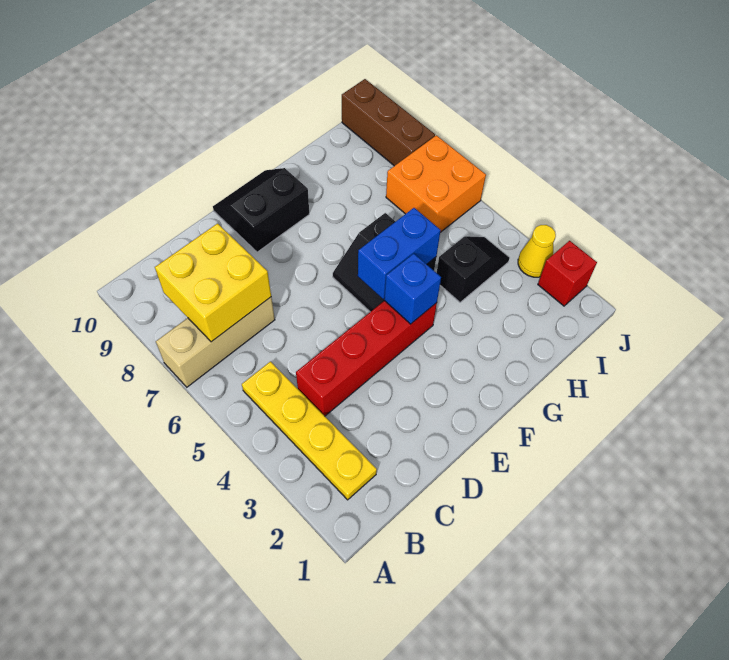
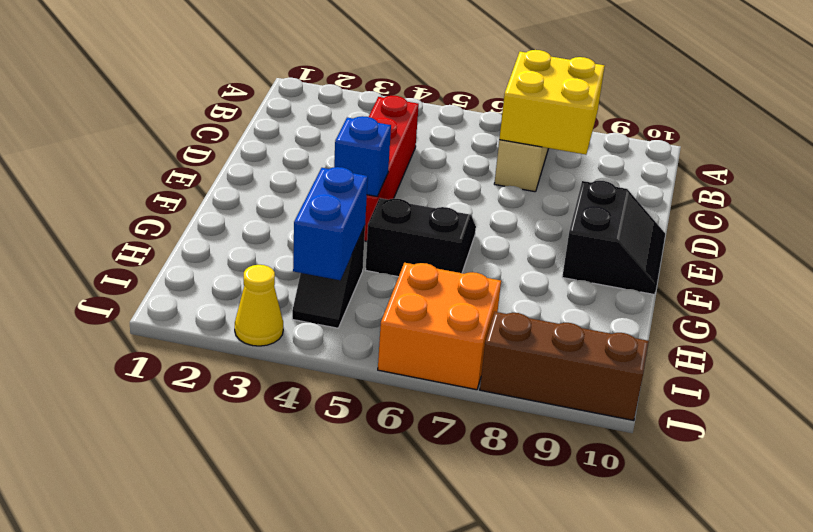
yellow plate B2:B5 level 1 -> none
blue brick F5:G5 level 2 -> blue brick H4:I4 level 2
red brick J2 level 1 -> none

